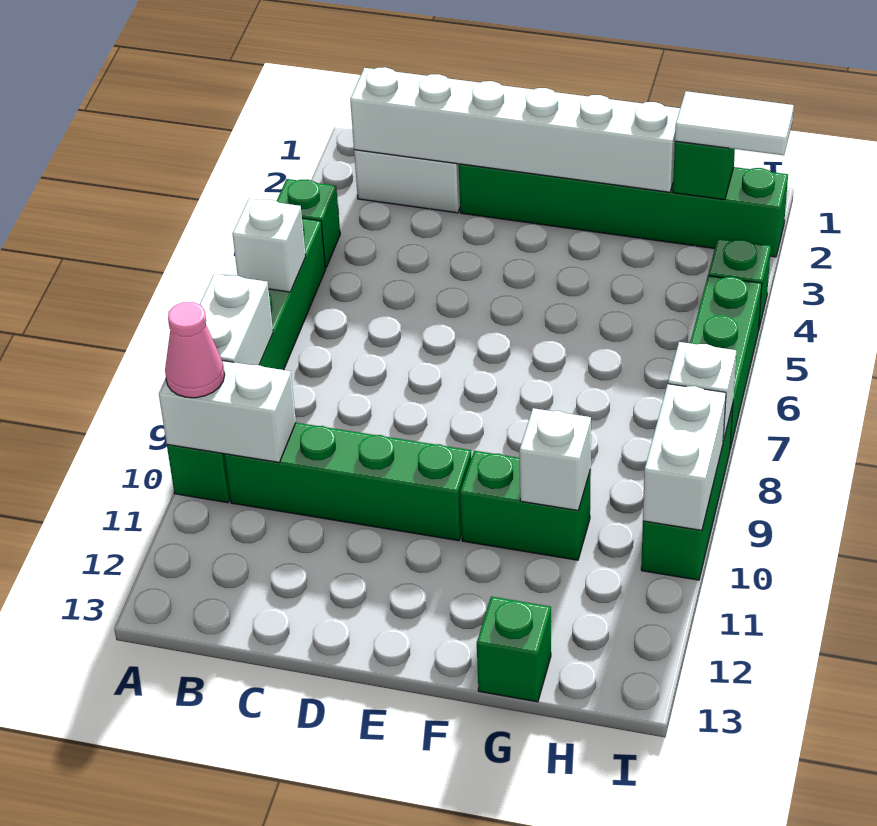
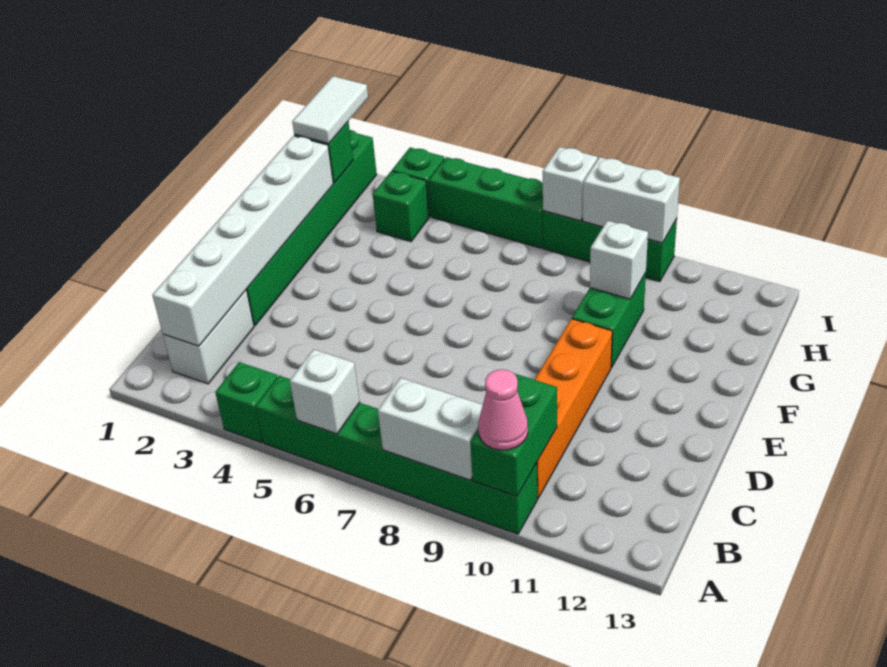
white brick A10:B10 level 2 -> green brick A10:B10 level 2
green brick B10:E10 level 1 -> orange brick B10:E10 level 1
green brick G13 level 1 -> green brick H4 level 1

